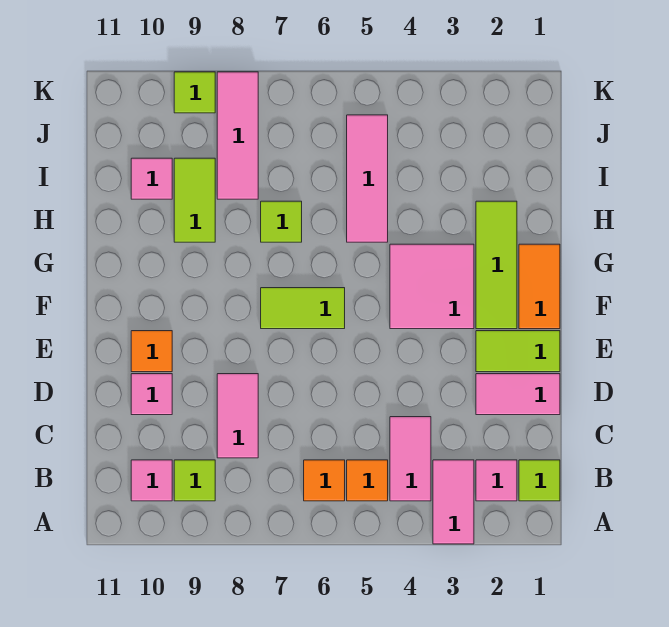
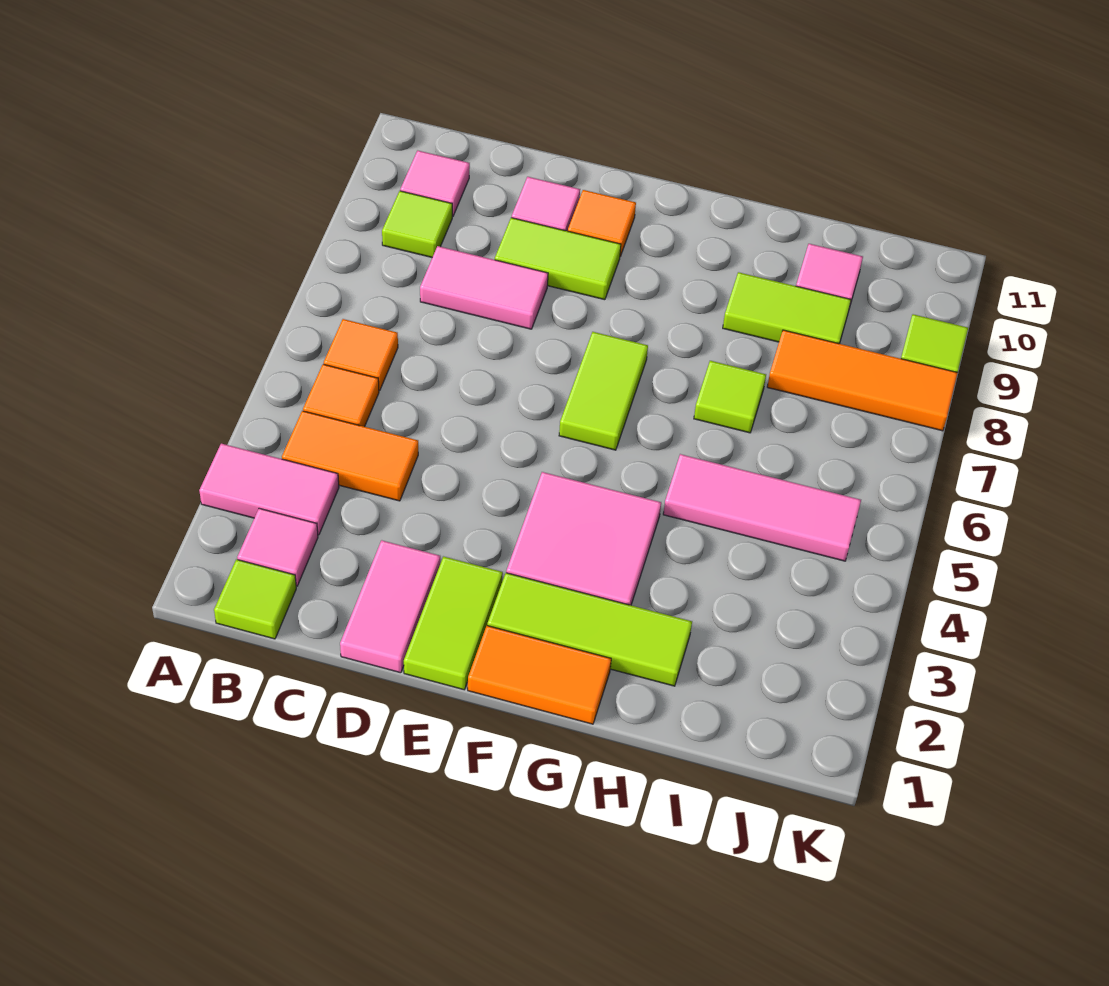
pink tile B4:C4 level 1 -> orange tile B4:C4 level 1
none -> lime tile D9:E9 level 1
pink tile I8:K8 level 1 -> orange tile I8:K8 level 1

